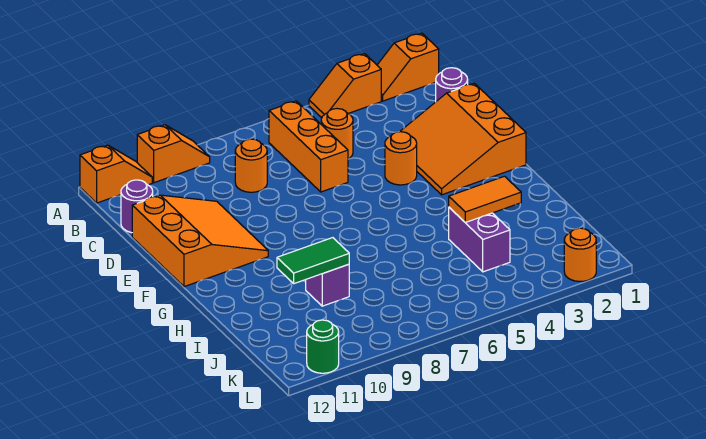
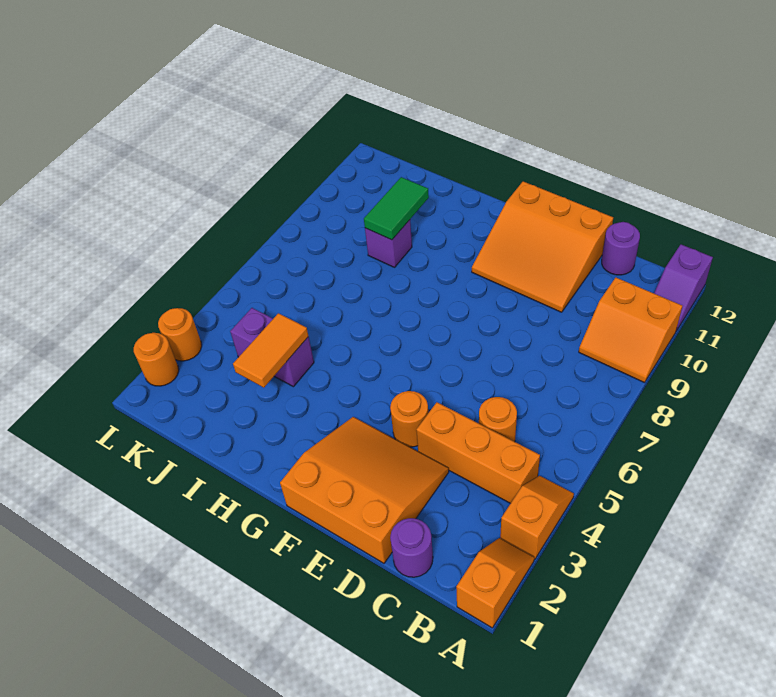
orange slope A9:A10 level 1 top 10 -> orange slope A9:B10 level 1 top 10
orange slope A11:A12 level 1 top 12 -> purple slope A11:A12 level 1 top 12
orange brick B6:D6 level 1 -> orange brick B4:D4 level 1
orange round brick C8 level 1 -> orange round brick L3 level 1
green round brick L11 level 1 -> none

